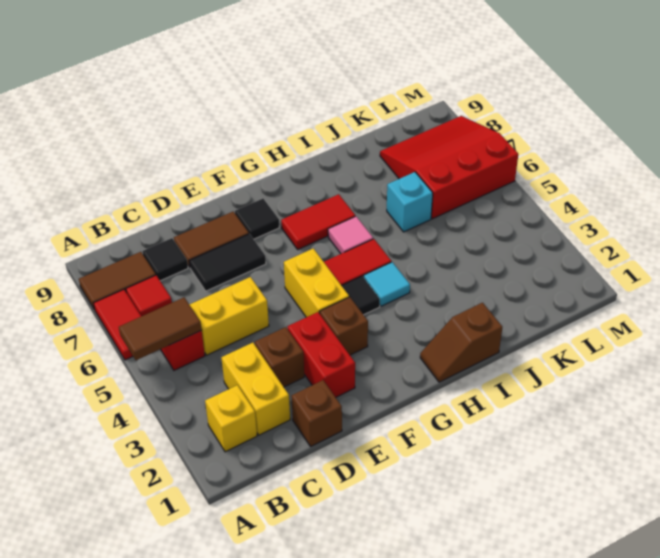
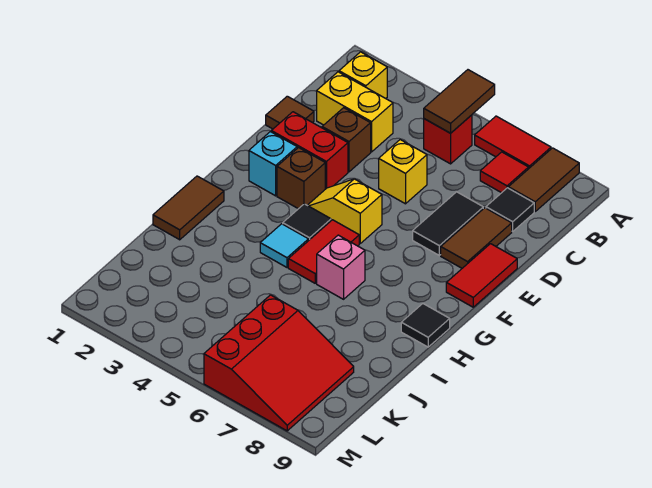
yellow brick C5:D5 level 1 -> yellow brick D5 level 1
brown brick D1 level 1 -> brown tile D1 level 1
yellow brick F4:F5 level 1 -> yellow slope F4:F5 level 1 top 5
black tile F8 level 1 -> black tile H9 level 1
red tile G7:H7 level 1 -> red tile E9:F9 level 1
brown slope H1:I1 level 1 top I -> brown tile H1:I1 level 1
pink tile H6 level 1 -> pink brick H6 level 1
cyan brick J6 level 1 -> cyan brick F2 level 1

